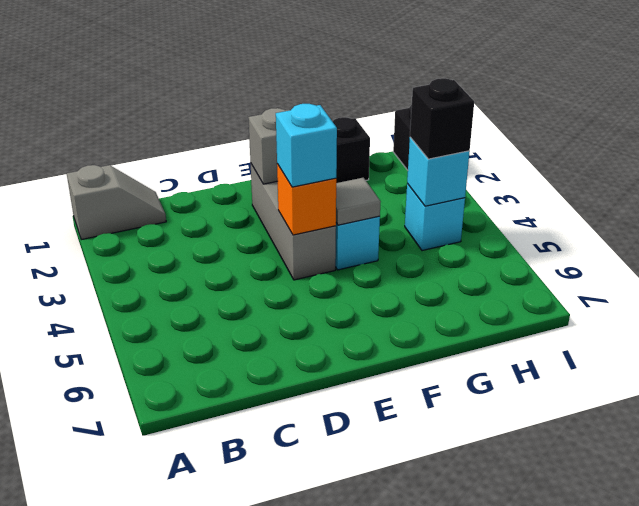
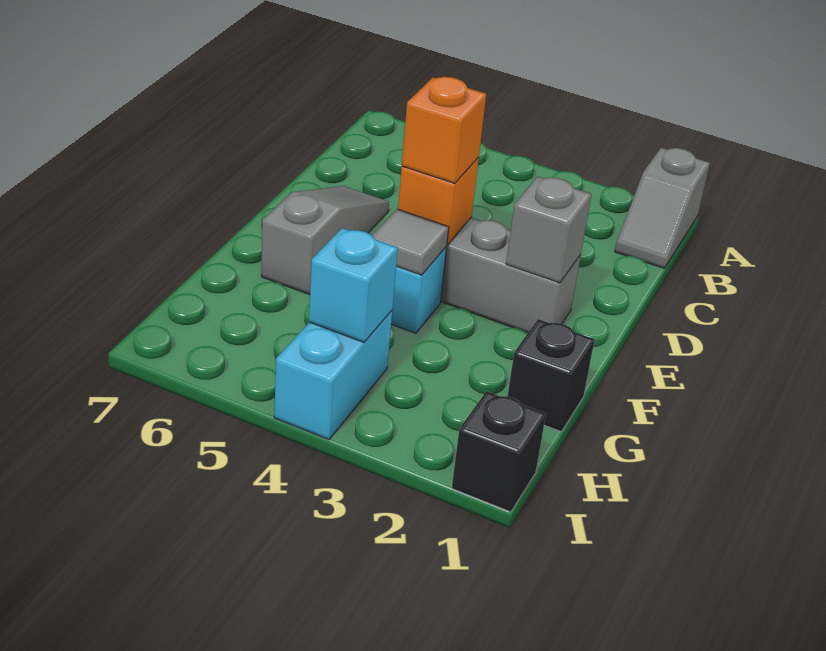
none -> grey slope D6:F6 level 1 top F
cyan brick E4 level 3 -> orange brick E4 level 3
cyan brick H4 level 1 -> cyan brick H4:I4 level 1
black brick H4 level 3 -> none

